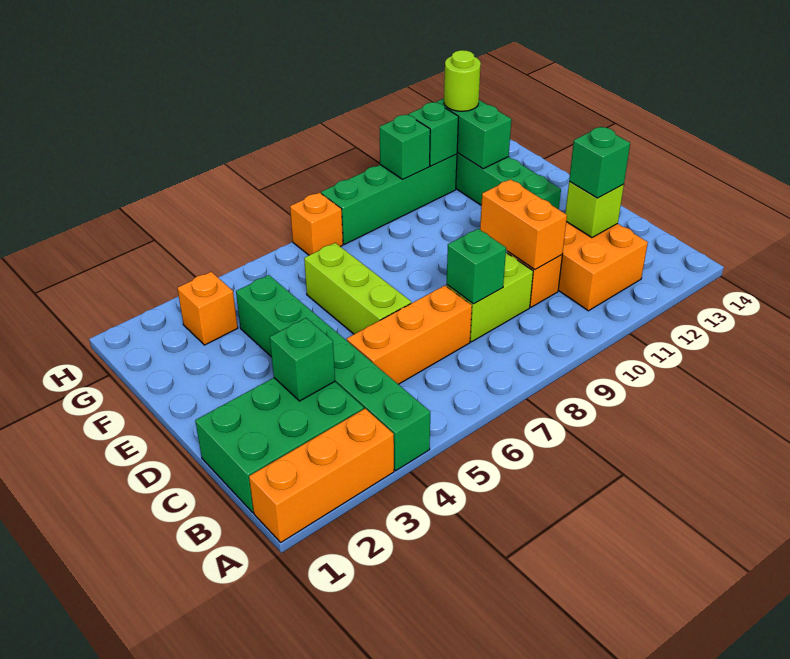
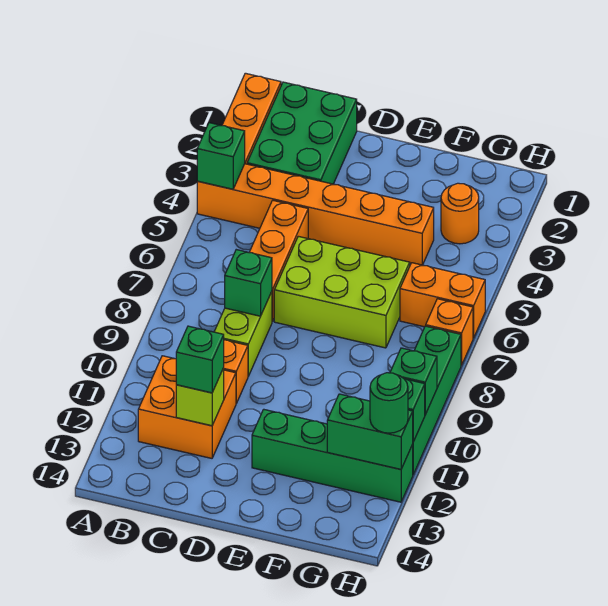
green brick A4:F4 level 1 -> orange brick A4:F4 level 1
green brick C3 level 2 -> green brick A4 level 2
orange brick C10:D10 level 2 -> orange brick G6:H6 level 1
lime brick D6:F6 level 1 -> lime brick D6:F7 level 1
orange brick G3 level 1 -> orange round brick G3 level 1
lime round brick H12 level 3 -> green round brick H12 level 3

